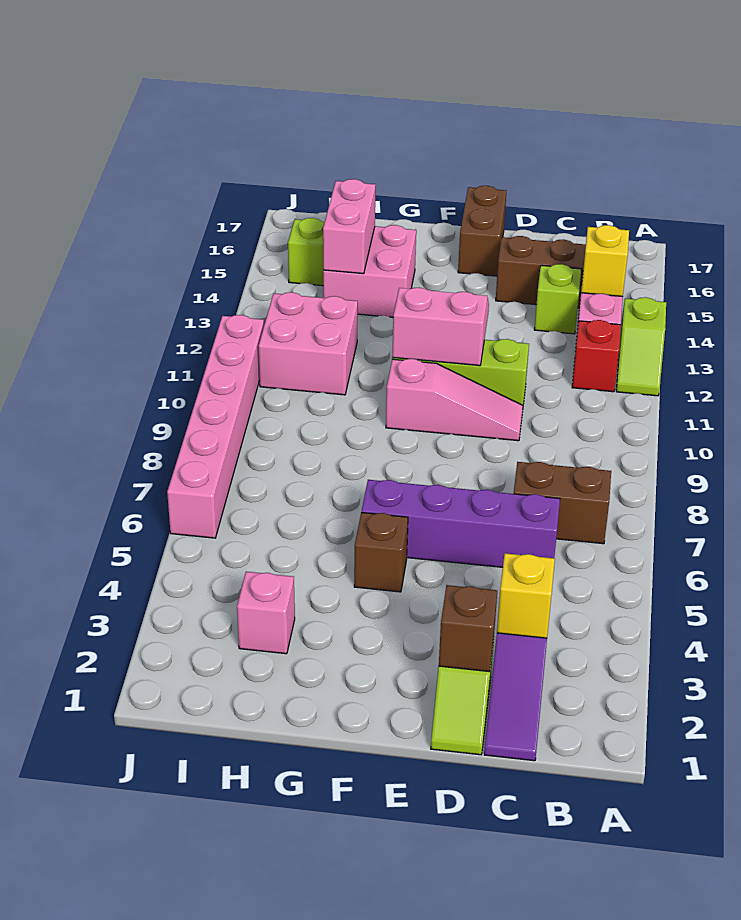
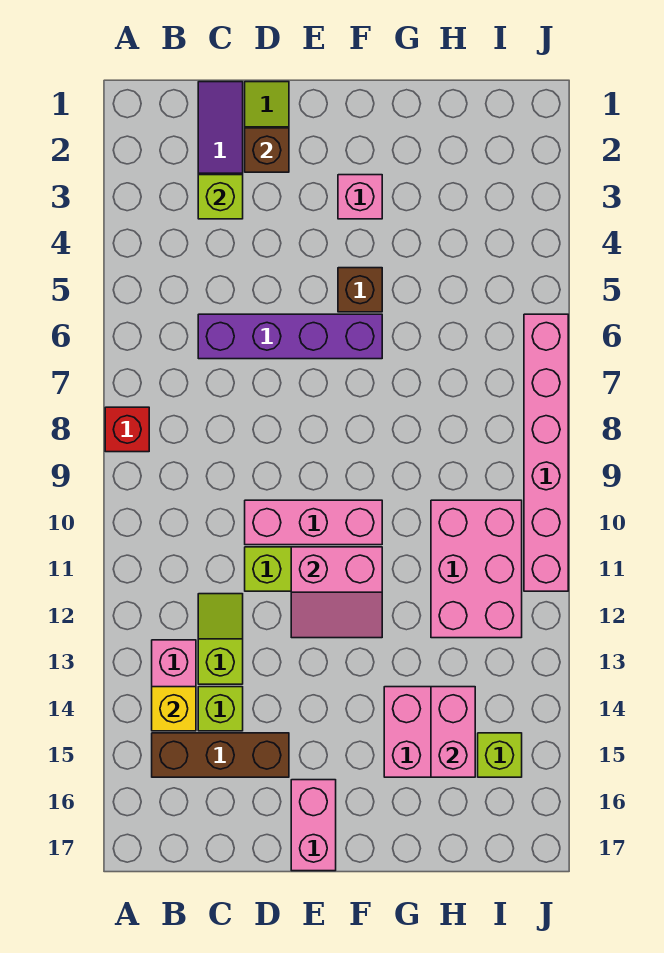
lime slope A12:A13 level 1 top 13 -> lime slope C12:C13 level 1 top 13
brown brick B7:C7 level 1 -> none
red brick B12 level 1 -> red brick A8 level 1
yellow brick C3 level 2 -> lime brick C3 level 2
pink slope D10:F10 level 1 top F -> pink brick D10:F10 level 1
brown brick E16:E17 level 1 -> pink brick E16:E17 level 1
pink brick H3 level 1 -> pink brick F3 level 1
pink brick H11:I12 level 1 -> pink brick H10:I12 level 1

